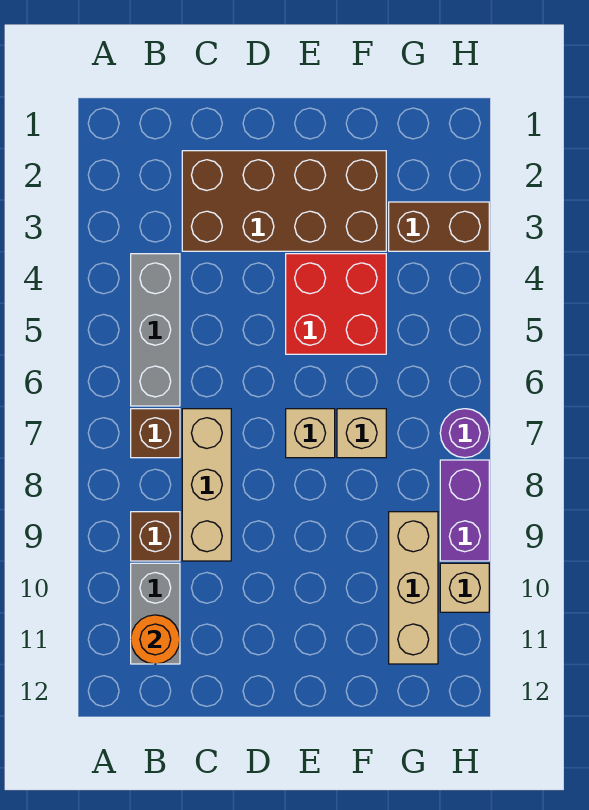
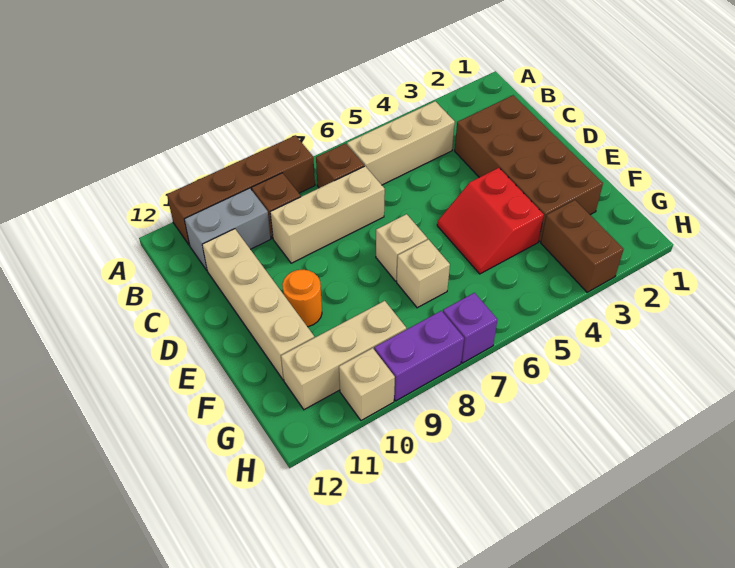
none -> brown brick A8:A11 level 1
grey brick B4:B6 level 1 -> tan brick B4:B6 level 1
orange round brick B11 level 2 -> orange round brick E10 level 1
none -> tan brick C11:F11 level 1
red brick E4:F5 level 1 -> red slope E4:F5 level 1 top 4
purple round brick H7 level 1 -> purple brick H7 level 1

